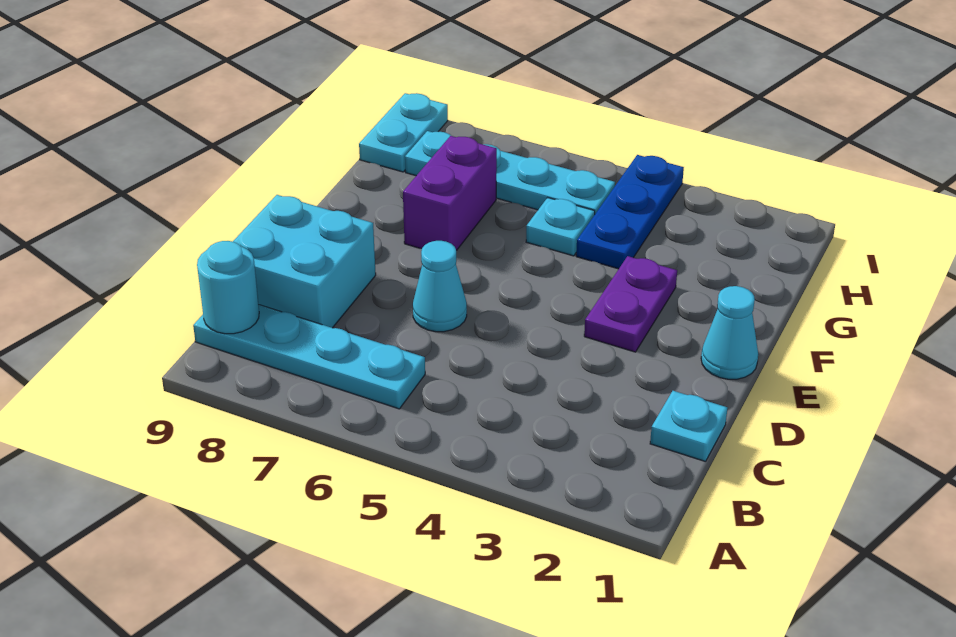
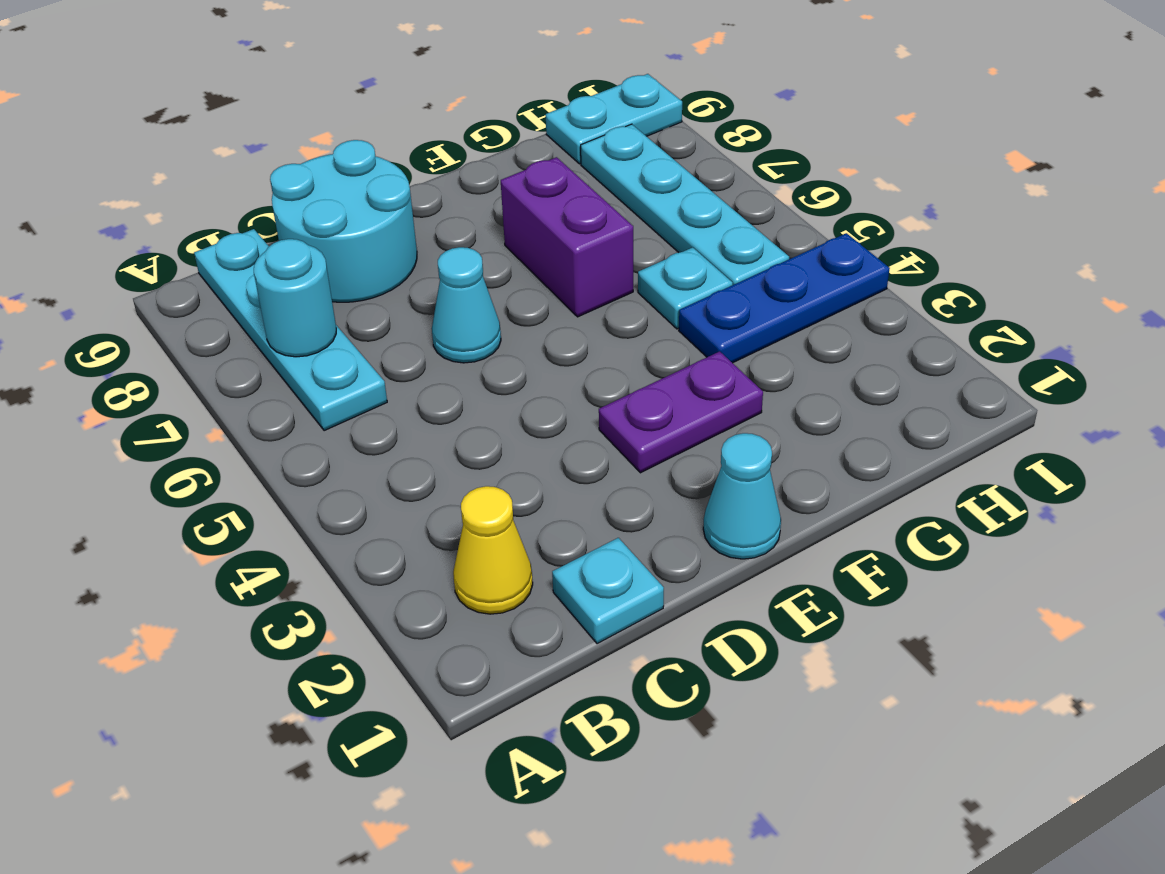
none -> yellow cone B2 level 1
cyan round brick B9 level 2 -> cyan round brick B7 level 2
cyan brick C8:D9 level 1 -> cyan round brick C8:D9 level 1
purple brick F7:G7 level 1 -> purple brick F6:F7 level 1

